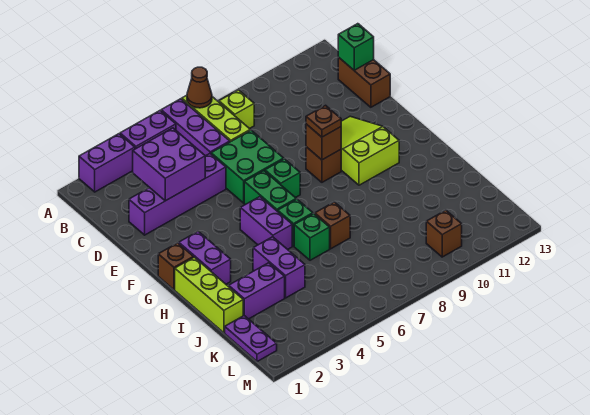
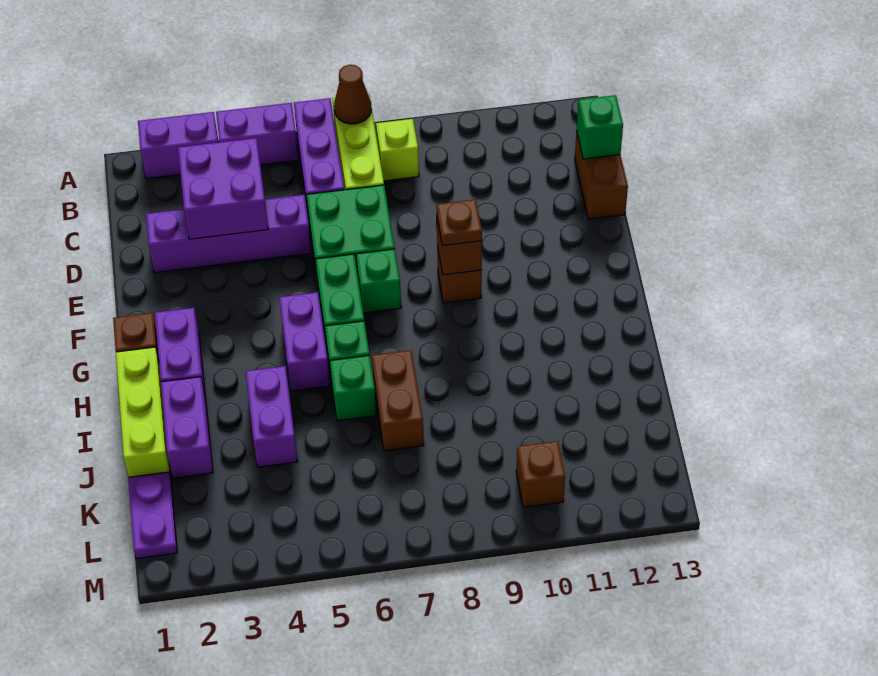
lime slope E10:G11 level 1 top G -> none
brown brick I7 level 1 -> brown brick I7:J7 level 1
purple brick J2:J3 level 1 -> purple brick I2:J2 level 1

